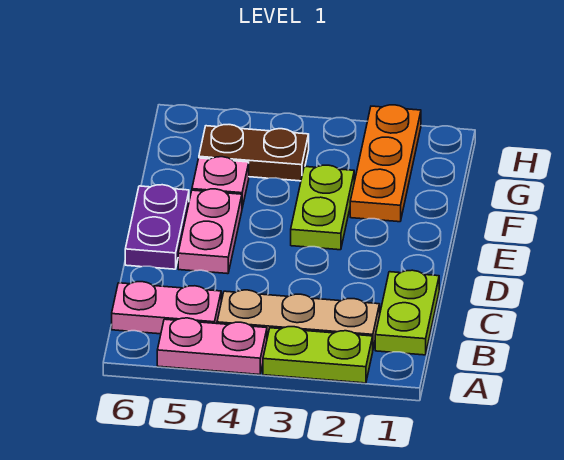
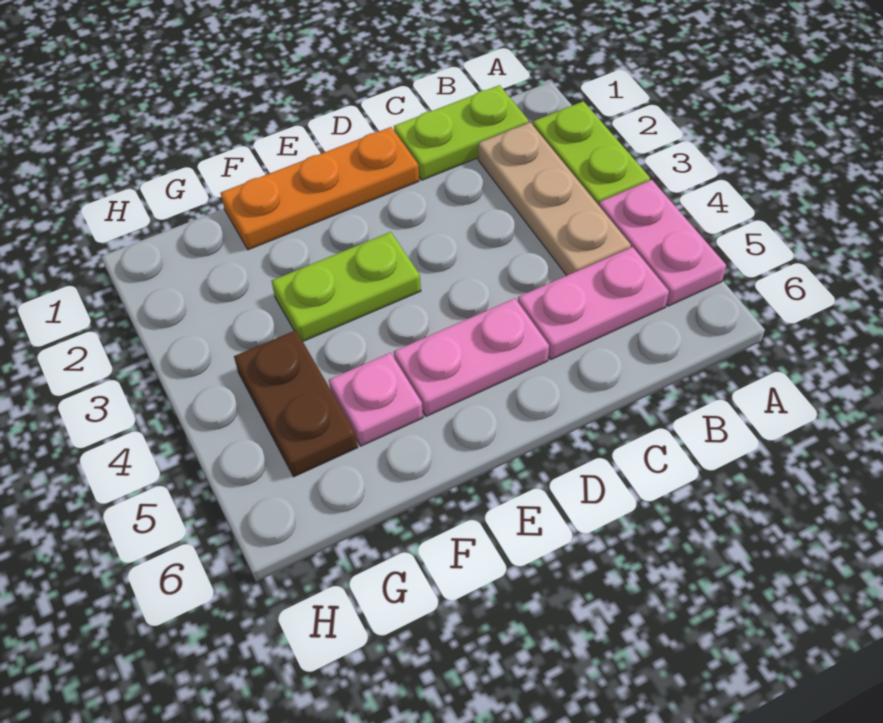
pink plate B5:B6 level 1 -> pink plate B5:C5 level 1
purple plate D6:E6 level 1 -> none
orange plate F2:H2 level 1 -> orange plate D1:F1 level 1

